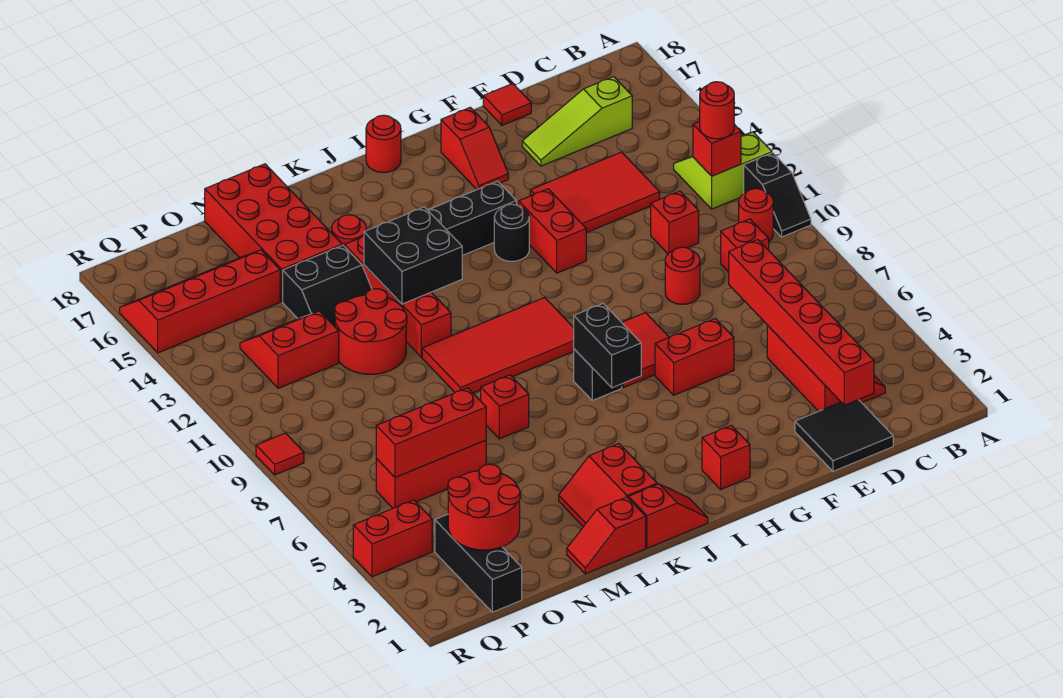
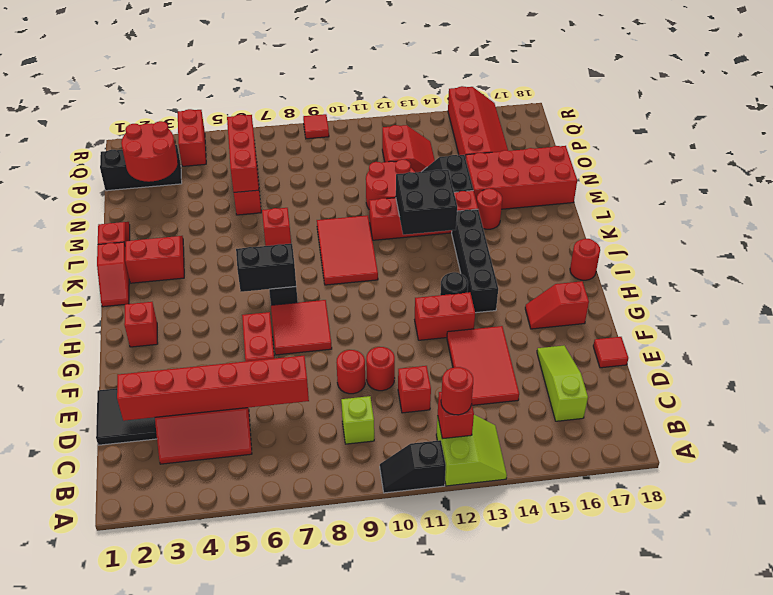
red round brick B10 level 1 -> red round brick E10 level 1
red brick C9 level 1 -> lime brick C9 level 1
red tile I9:L10 level 1 -> red tile J9:L10 level 1

